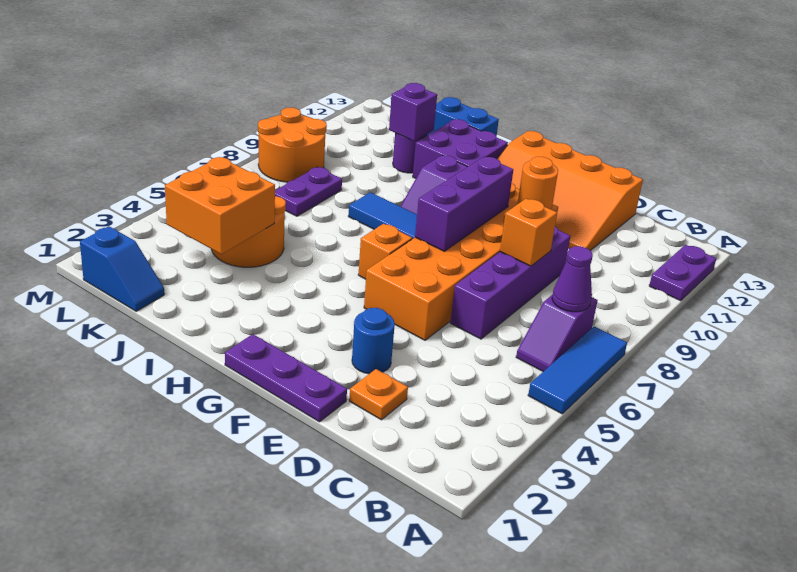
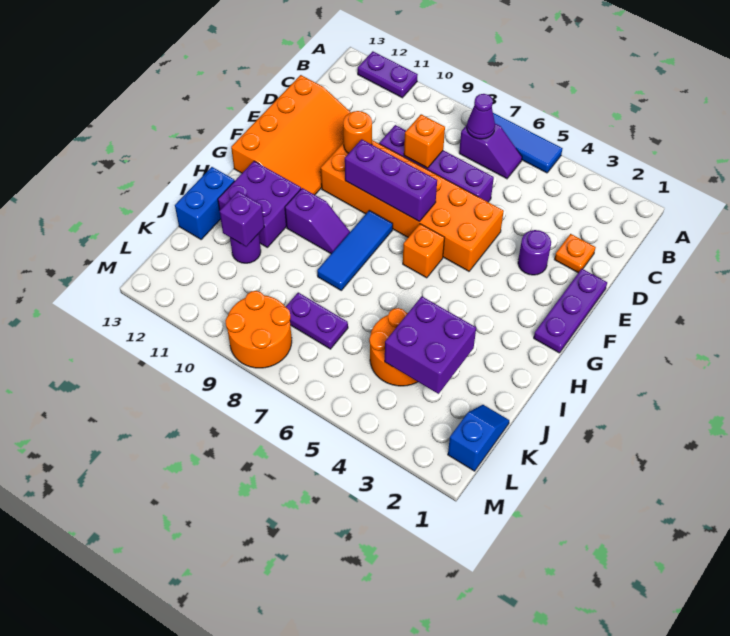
blue round brick E3 level 1 -> purple round brick E3 level 1
orange brick J3:K4 level 2 -> purple brick J3:K4 level 2

